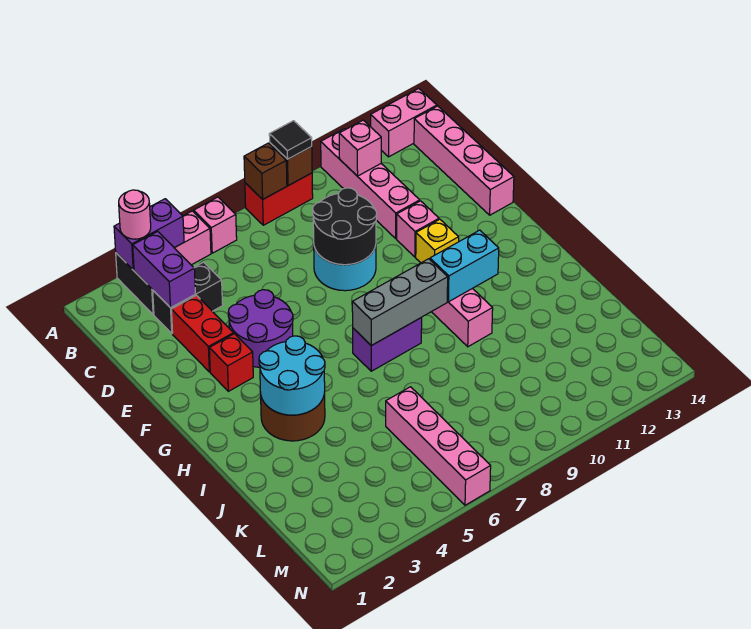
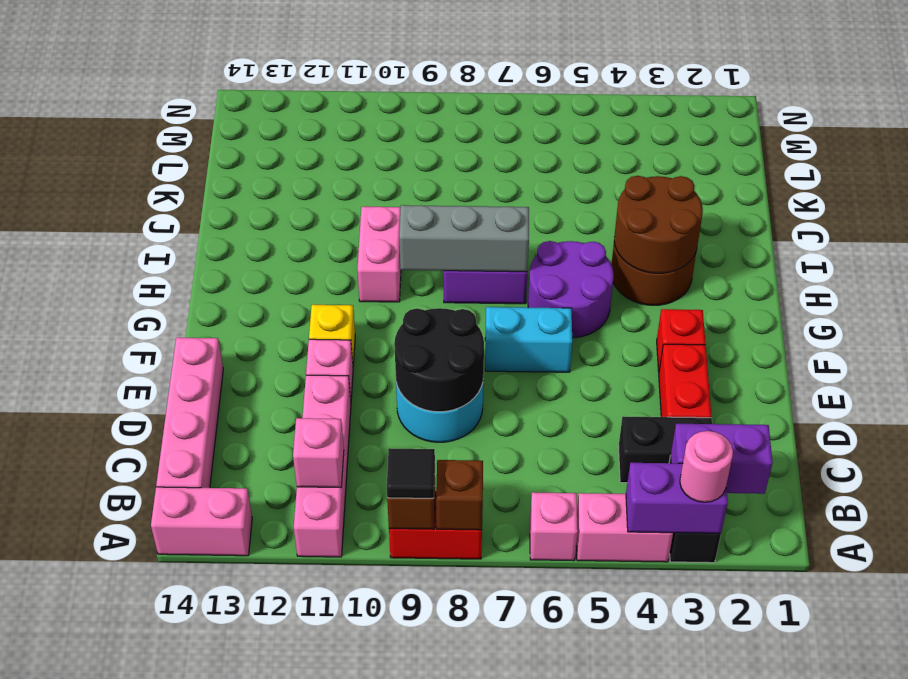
purple brick B3:C3 level 2 -> purple brick B2:B3 level 2
purple round brick E4:F5 level 1 -> purple round brick G5:H6 level 1
cyan round brick H3:I4 level 2 -> brown round brick H3:I4 level 2
cyan brick H10:H11 level 2 -> cyan brick F6:F7 level 1
pink brick K6:N6 level 1 -> none

